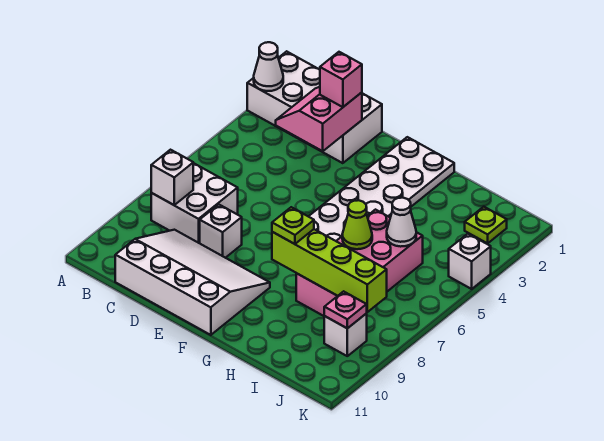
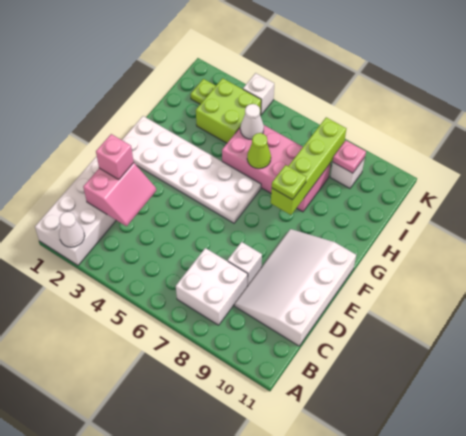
white brick B8 level 2 -> none
pink slope C2:D3 level 2 top D -> pink slope C2:D3 level 2 top 2
none -> lime brick I3:J4 level 1

